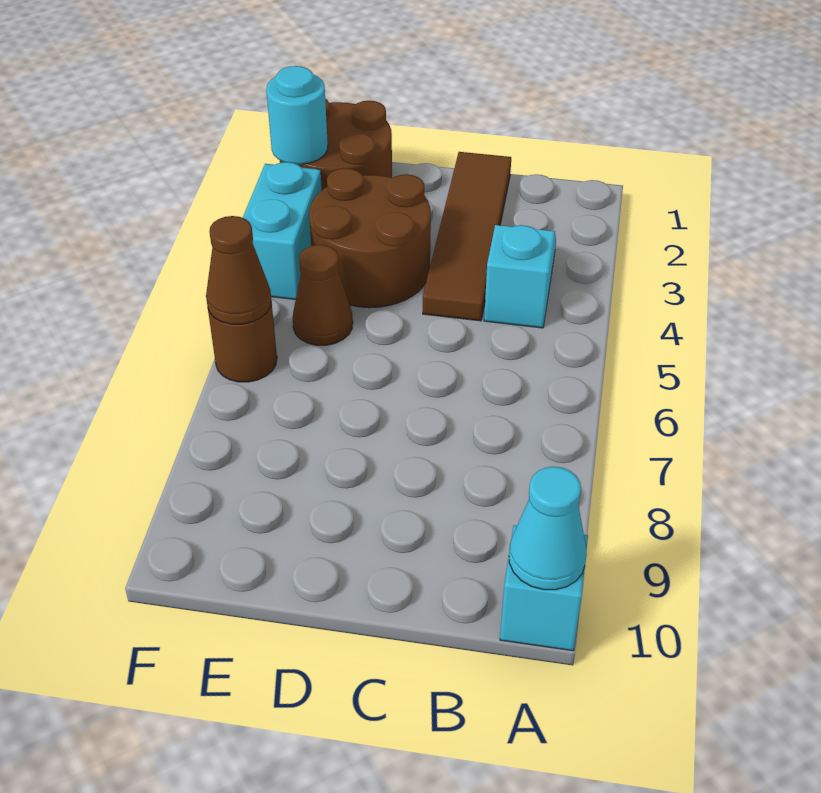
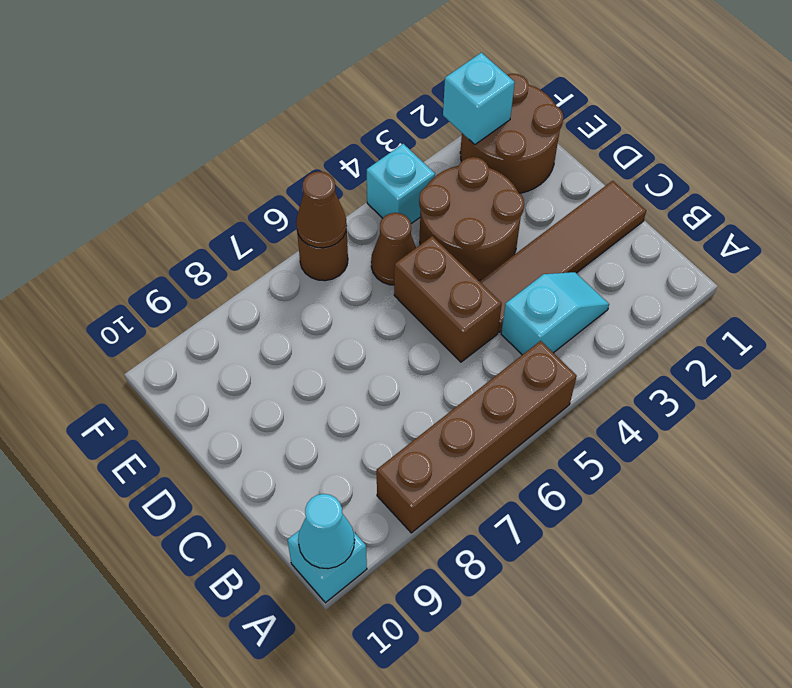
none -> brown brick A5:A8 level 1
none -> brown brick C5:D5 level 1
cyan round brick F2 level 2 -> cyan brick F2 level 2
cyan brick F3:F4 level 1 -> cyan brick F4 level 1

